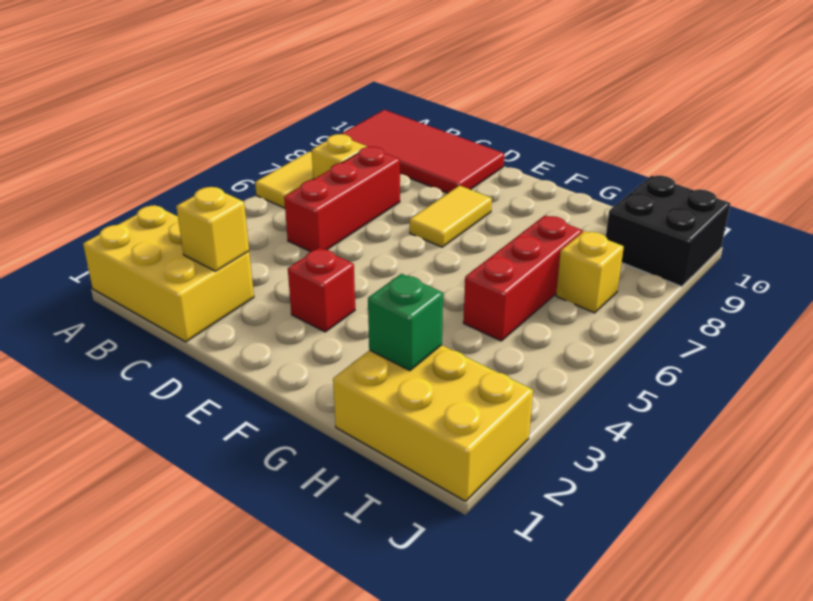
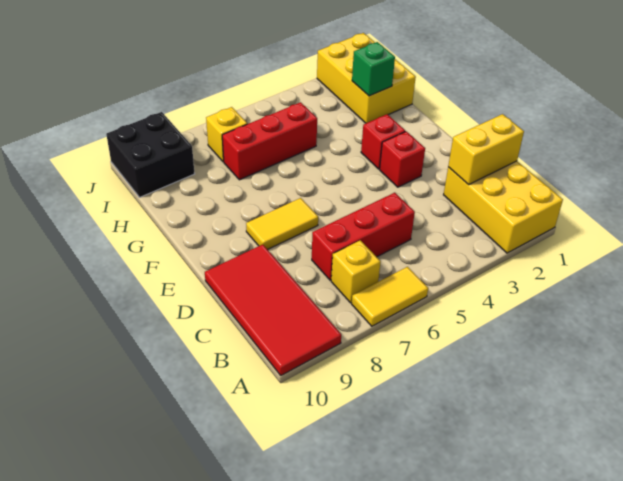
yellow brick C2 level 2 -> yellow brick C1:C2 level 2
none -> red brick F3 level 1

